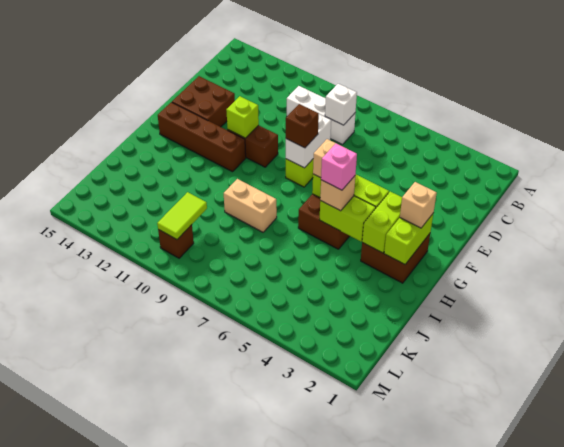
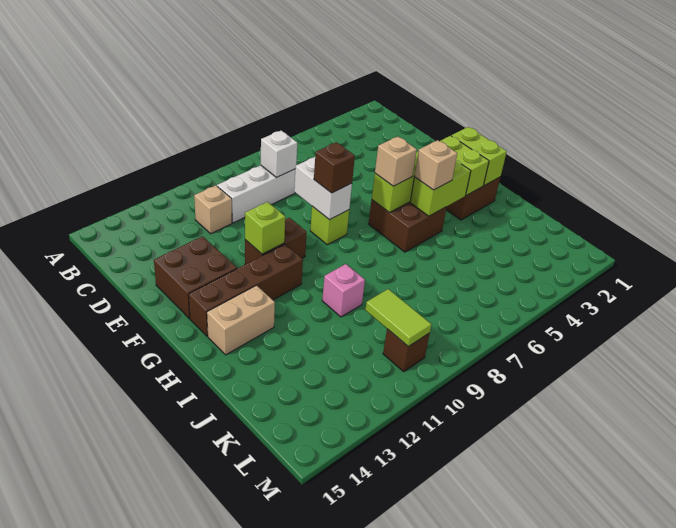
tan brick G2 level 3 -> tan brick C11 level 1
pink brick H5 level 4 -> pink brick I10 level 1
tan brick I8:I9 level 1 -> tan brick H13:H14 level 1

